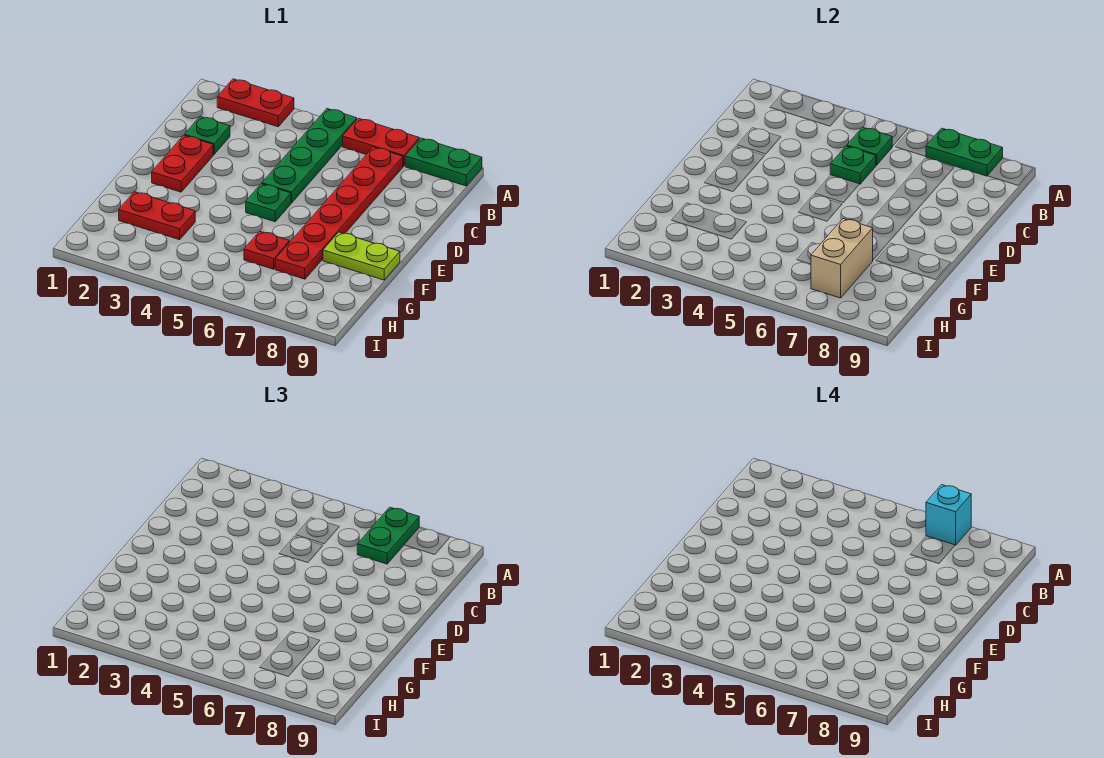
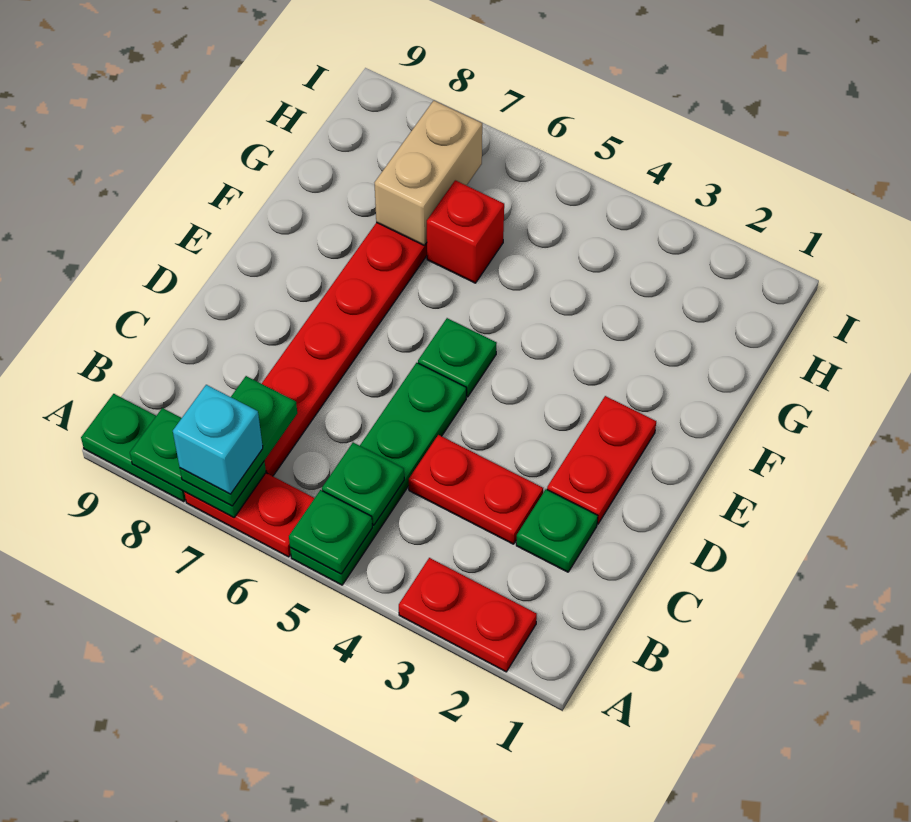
green plate C5 level 2 -> green plate A5 level 2
lime plate F8:F9 level 1 -> none
red plate G2:G3 level 1 -> red plate C3:C4 level 1
red plate G6 level 1 -> red brick G6 level 1

